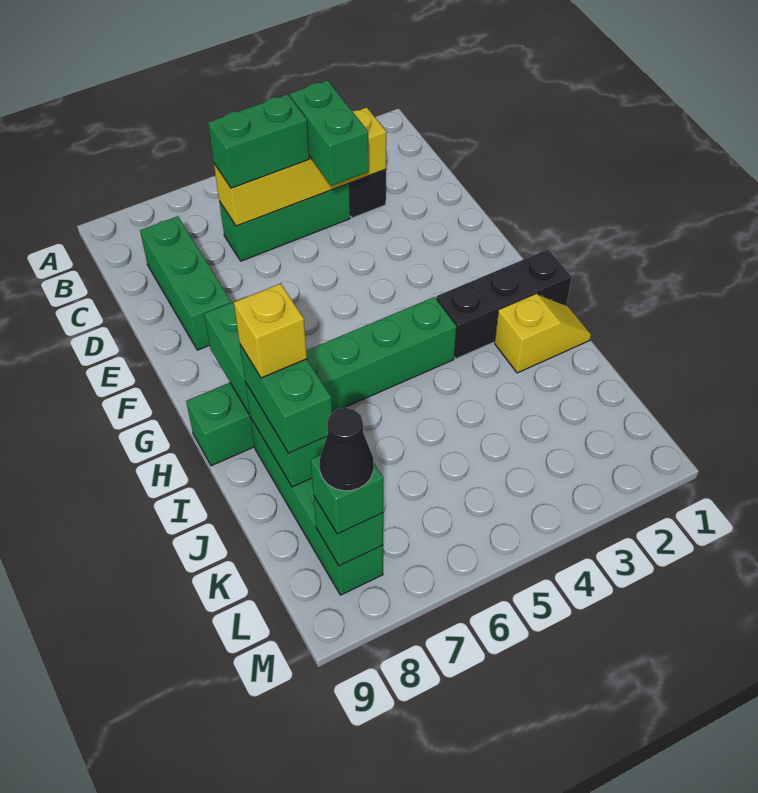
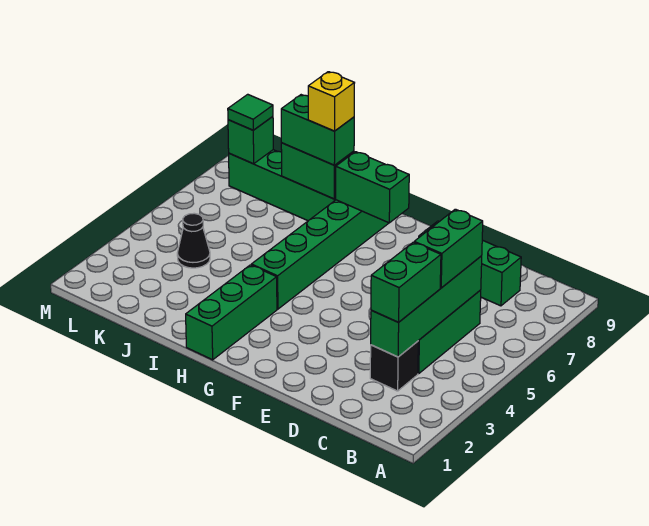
yellow brick C3:C6 level 2 -> green brick C3:C6 level 2
green brick C4:D4 level 3 -> green brick C3:C4 level 3
black brick H1:H3 level 1 -> green brick H1:H3 level 1
yellow slope I1:I2 level 1 top 2 -> none
green brick L8 level 3 -> green tile L8 level 3
black cone L8 level 4 -> black cone K4 level 1

